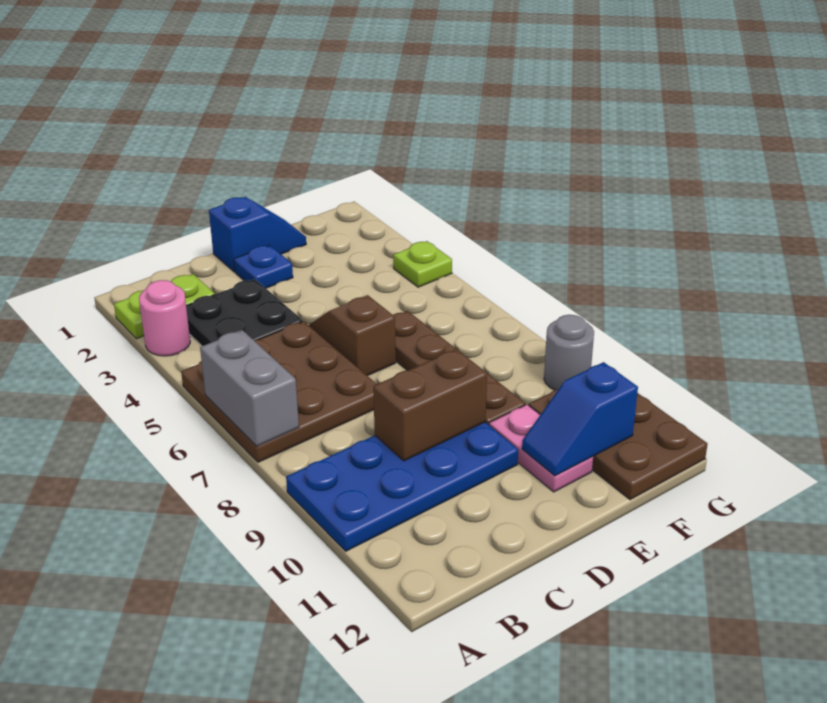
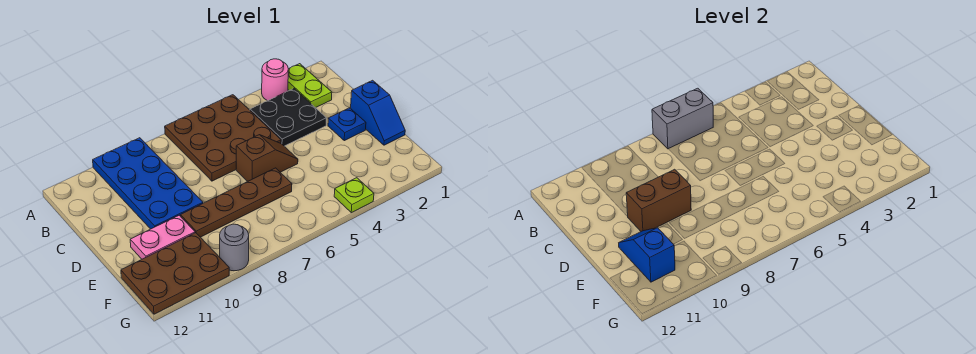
brown brick C9:D9 level 2 -> brown brick D9:D10 level 2

